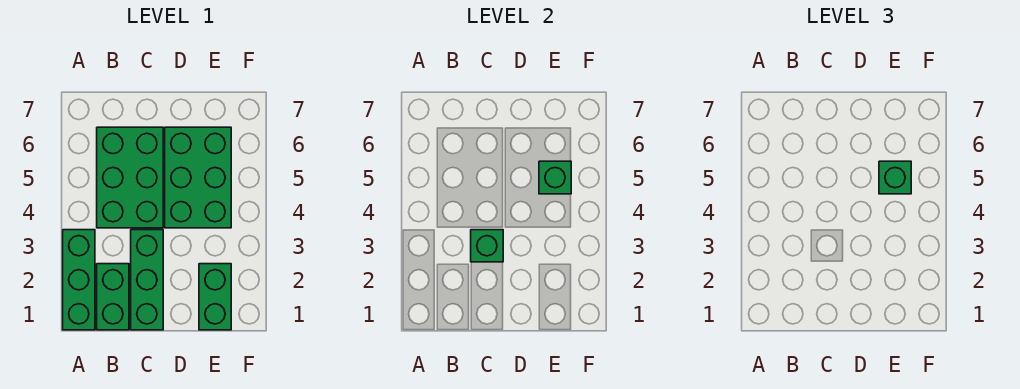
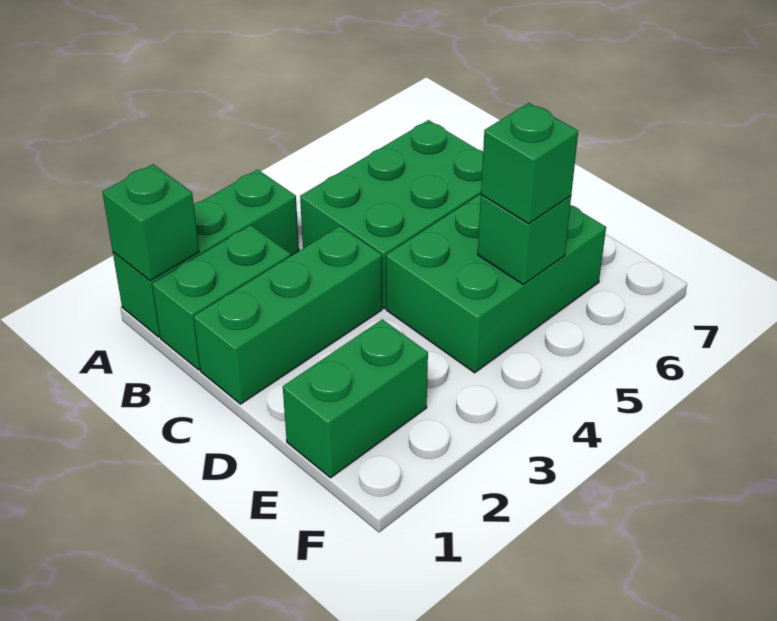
green brick C3 level 2 -> green brick A1 level 2

